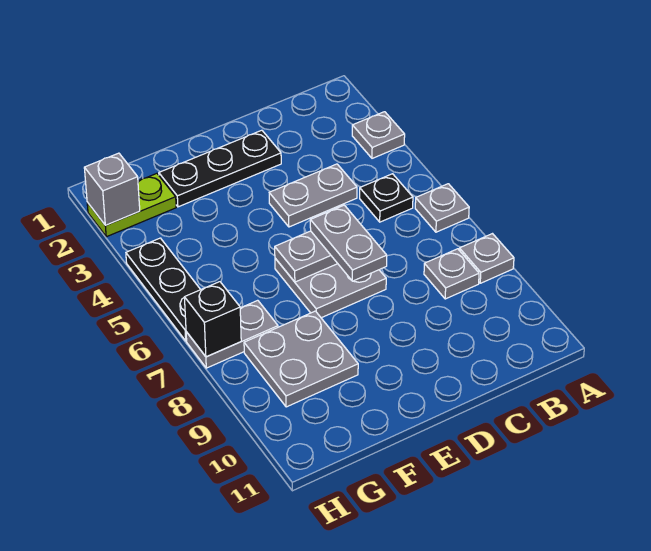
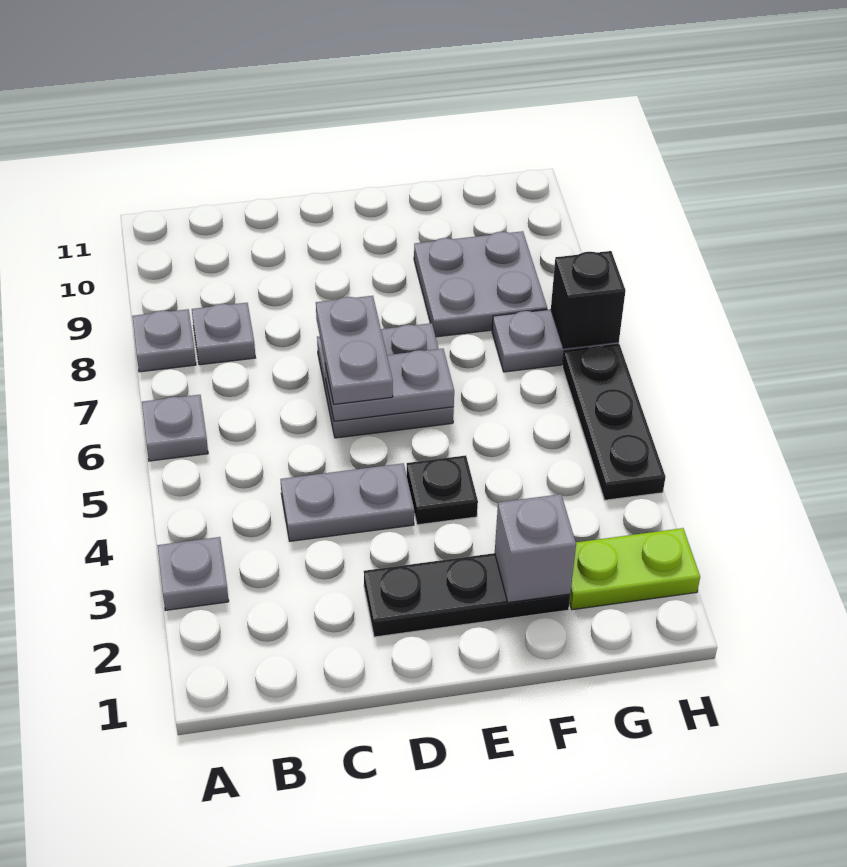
black plate B5 level 1 -> black plate E4 level 1
grey brick H2 level 2 -> grey brick F2 level 2

